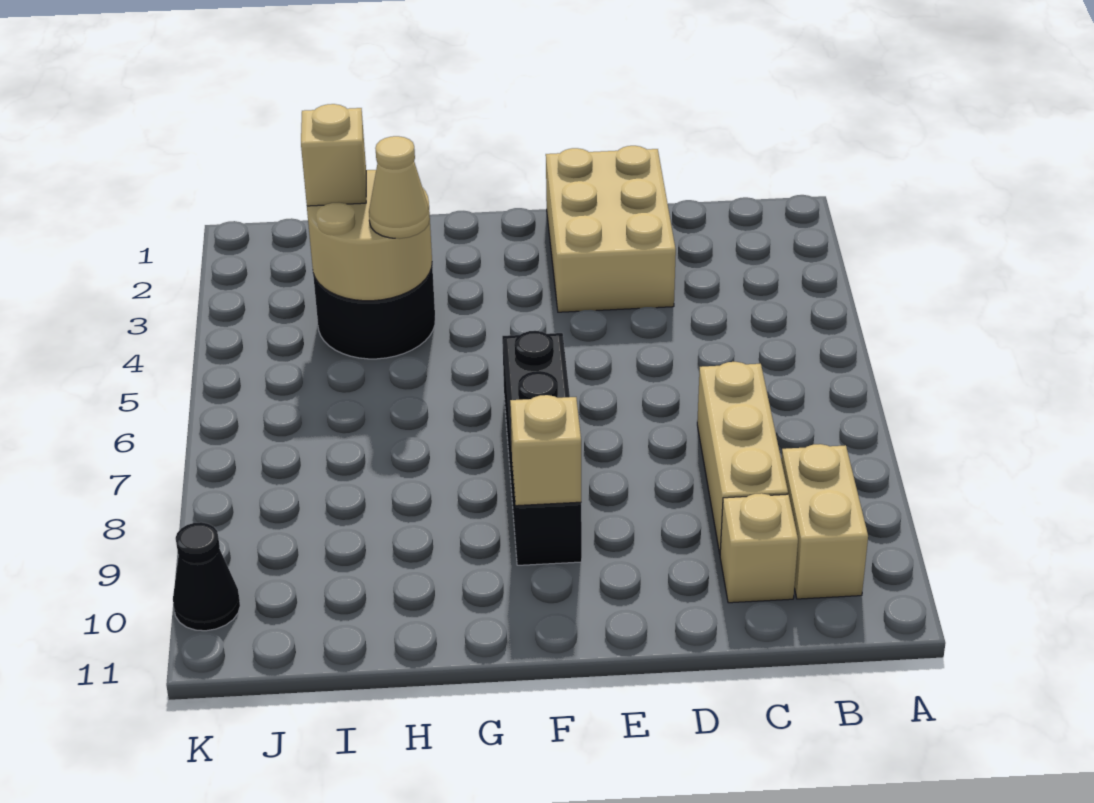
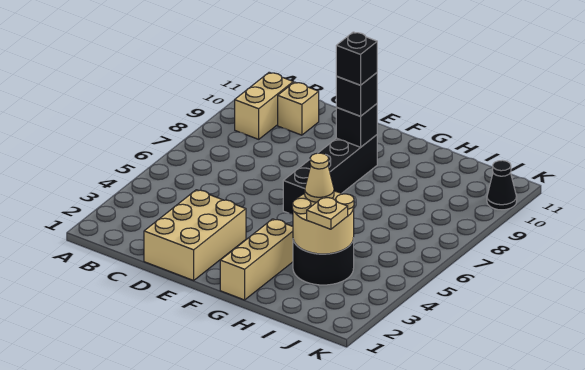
tan brick C7:C9 level 1 -> tan brick G1:G3 level 1
tan brick F9 level 2 -> black brick F9 level 2
none -> black brick F9 level 3
none -> black brick F9 level 4
tan brick I3 level 3 -> tan plate I3 level 3

